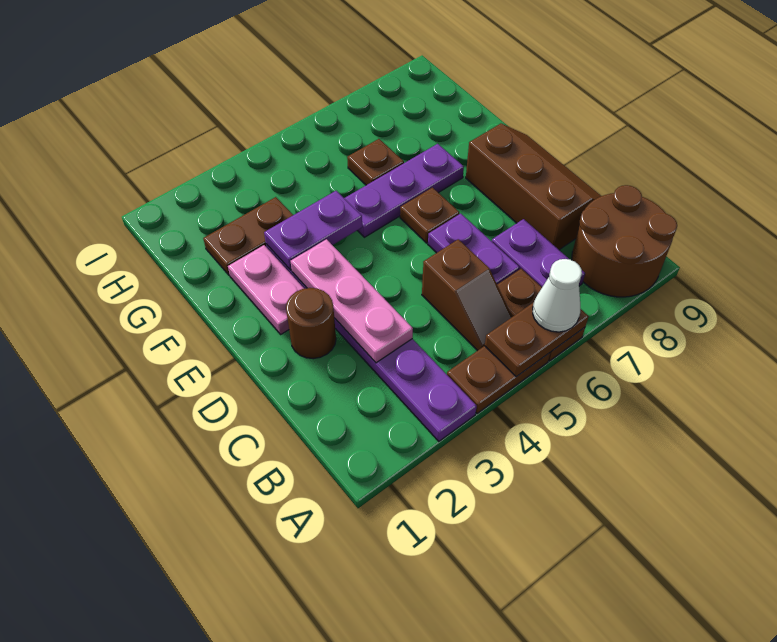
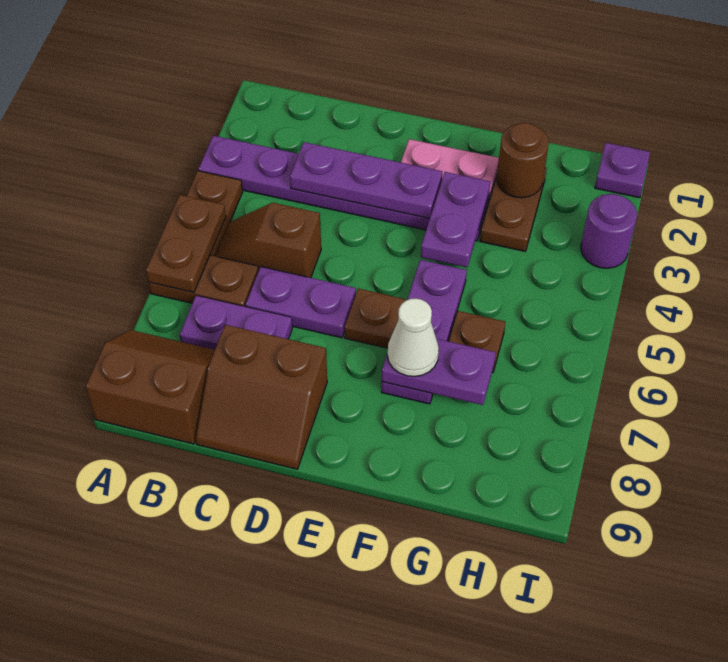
white cone A6 level 3 -> white cone F7 level 3
brown round brick A8:B9 level 1 -> brown slope A8:B9 level 1 top 9
pink plate C3:E3 level 2 -> purple plate C3:E3 level 2
brown slope C8:E9 level 1 top 8 -> brown slope C8:D9 level 1 top 8
brown round brick D2 level 1 -> brown round brick G2 level 2
none -> purple plate F7:G7 level 2
none -> purple plate I1 level 1
none -> purple round brick I3 level 1

